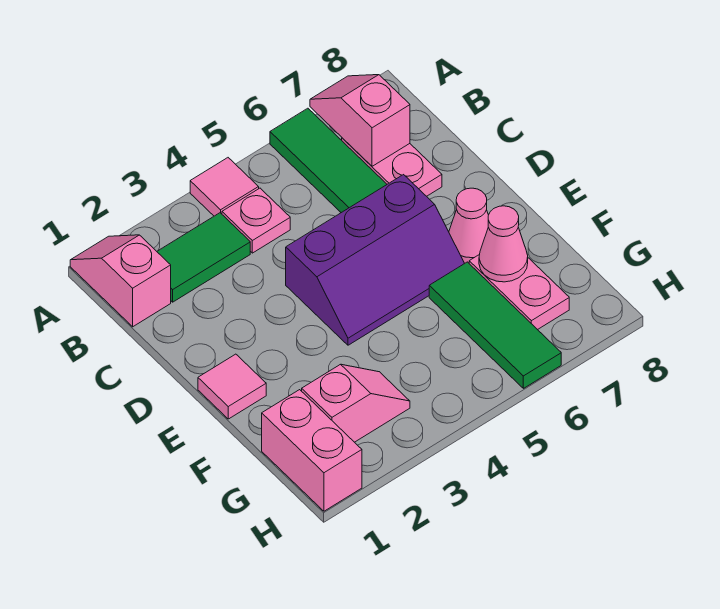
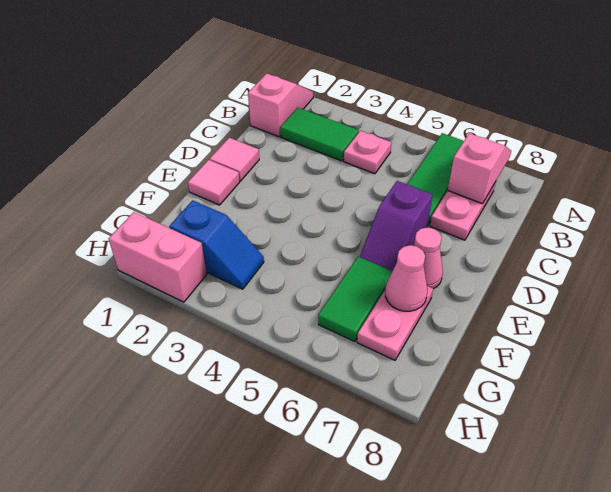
pink tile A4 level 1 -> pink tile D1 level 1
purple slope D4:E6 level 1 top D -> purple slope D6:E6 level 1 top D
green tile F6:H6 level 1 -> green tile F6:G6 level 1
pink brick G1:H1 level 1 -> pink brick H1:H2 level 1
pink slope G2:G3 level 1 top 2 -> blue slope G2:G3 level 1 top 2

